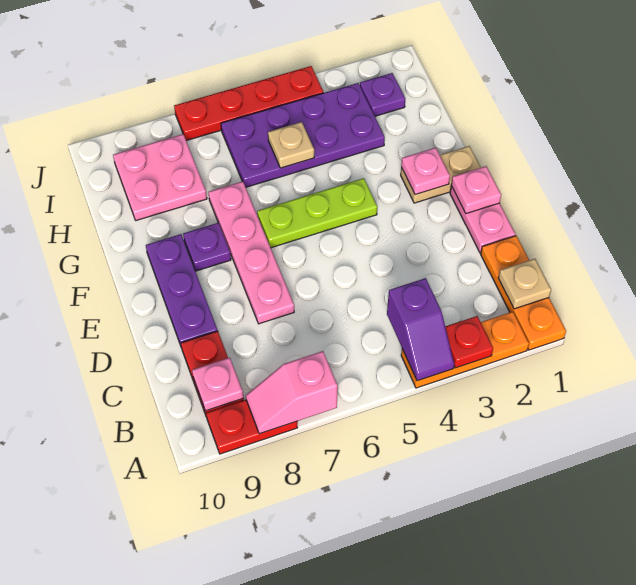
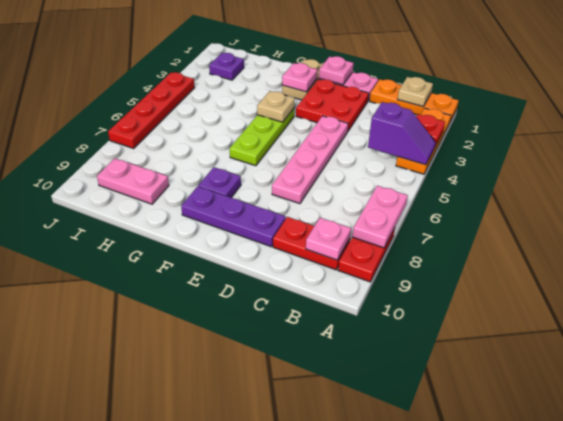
pink slope A7:A8 level 2 top 7 -> pink plate A7:A8 level 2
none -> red plate D2:E3 level 1
pink plate D7:G7 level 1 -> pink plate D4:D7 level 1
purple plate H3:I6 level 1 -> none
tan plate H5 level 2 -> tan plate F4 level 2
pink plate H8:I9 level 1 -> pink plate H9:I9 level 1

